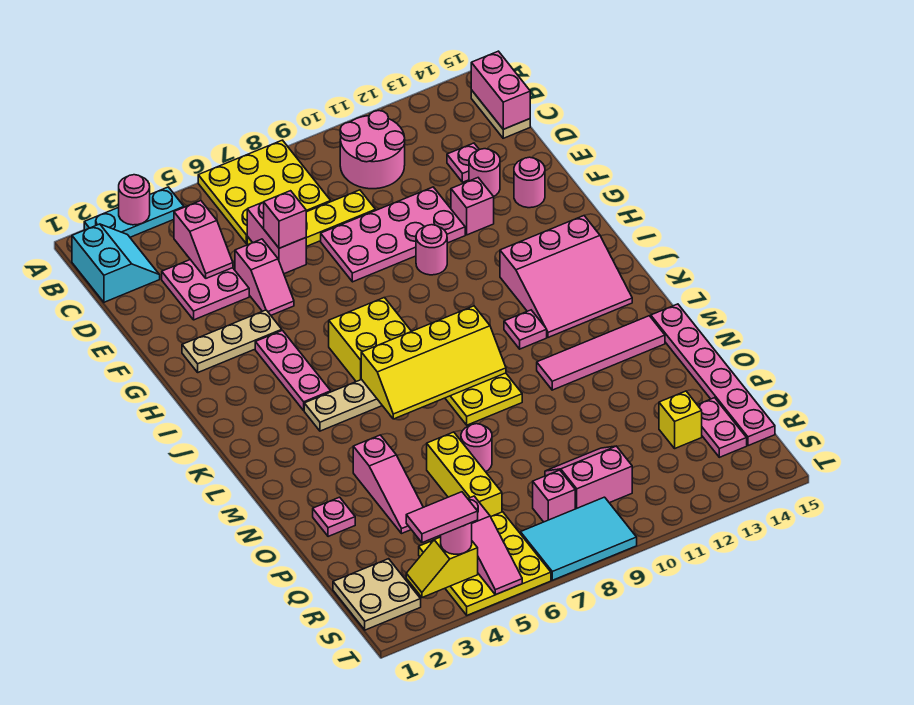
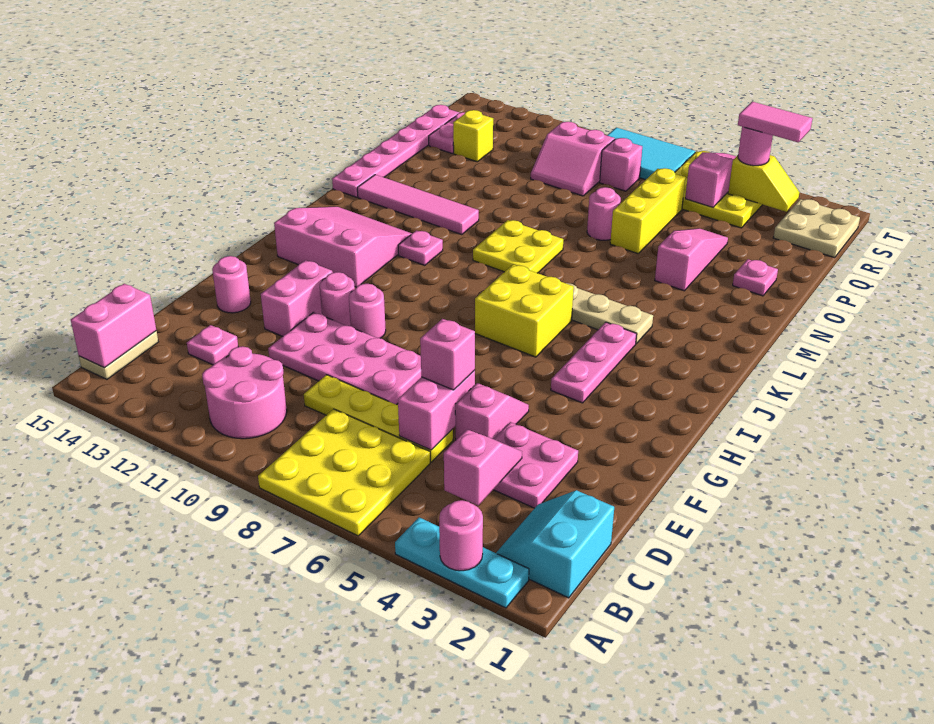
pink round brick E13 level 1 -> pink round brick G11 level 1
pink brick F12 level 1 -> pink brick F12:G12 level 1
tan plate G2:G4 level 1 -> none
yellow slope K6:L9 level 2 top K -> none

